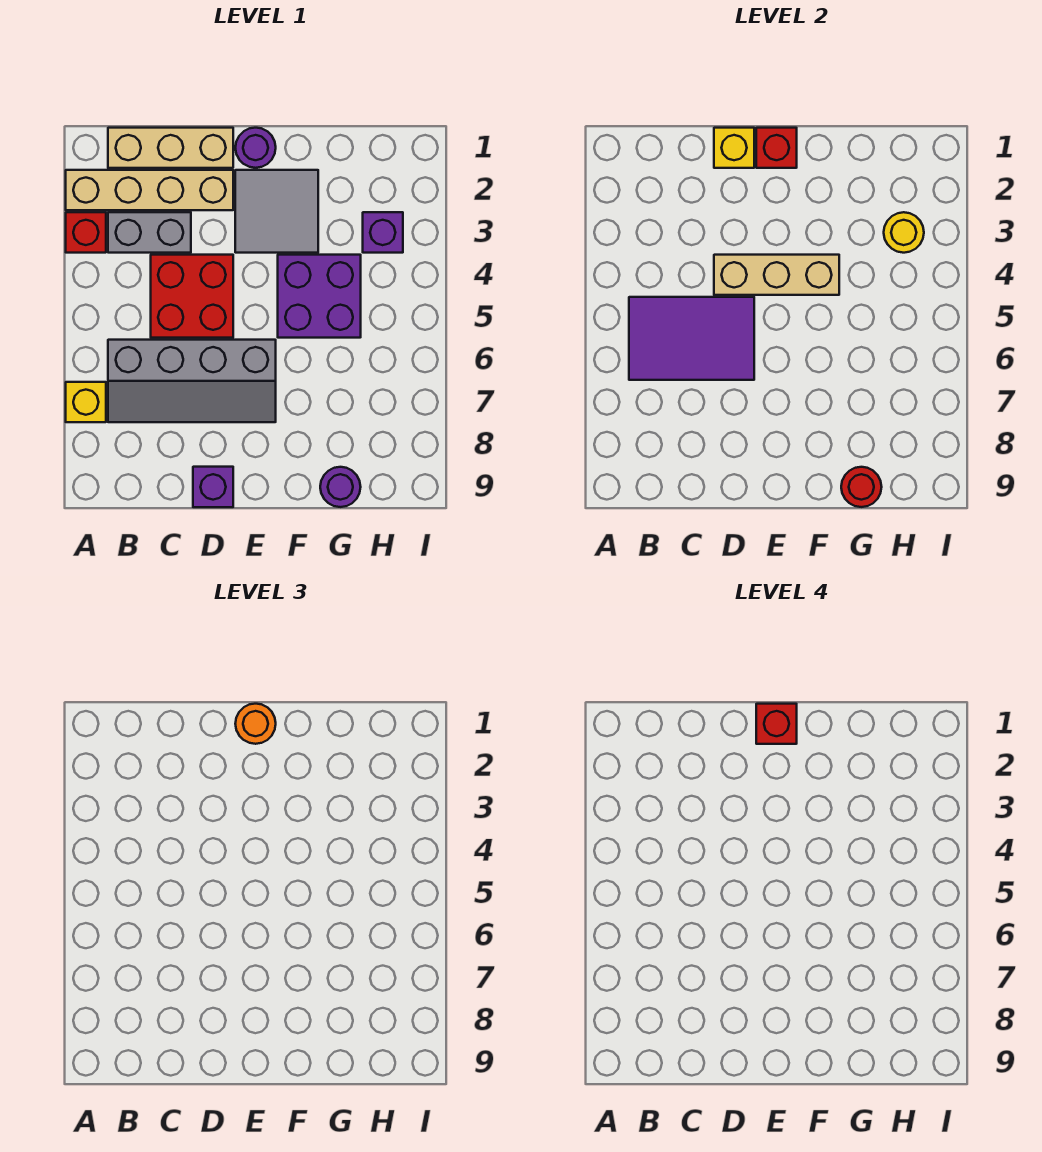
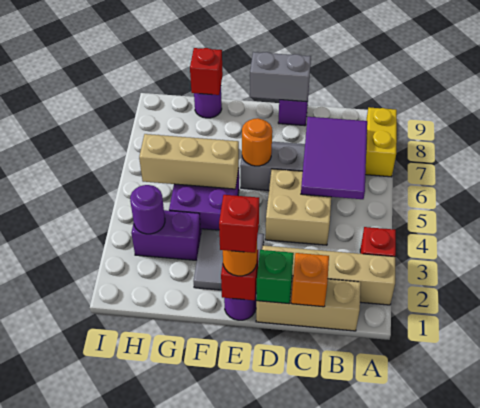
yellow brick A7 level 1 -> yellow brick A7:A8 level 1
grey brick B3:C3 level 1 -> grey brick D9:E9 level 2
purple tile B5:D6 level 2 -> purple tile B5:C7 level 2
none -> orange brick C1 level 2
red brick C4:D5 level 1 -> tan brick C4:D5 level 1
yellow brick D1 level 2 -> green brick D1 level 2
tan brick D4:F4 level 2 -> tan brick F5:H5 level 2
none -> orange round brick E6 level 2
red round brick G9 level 2 -> red brick G9 level 2
purple brick H3 level 1 -> purple brick G3:H3 level 1
yellow round brick H3 level 2 -> purple round brick H3 level 2

